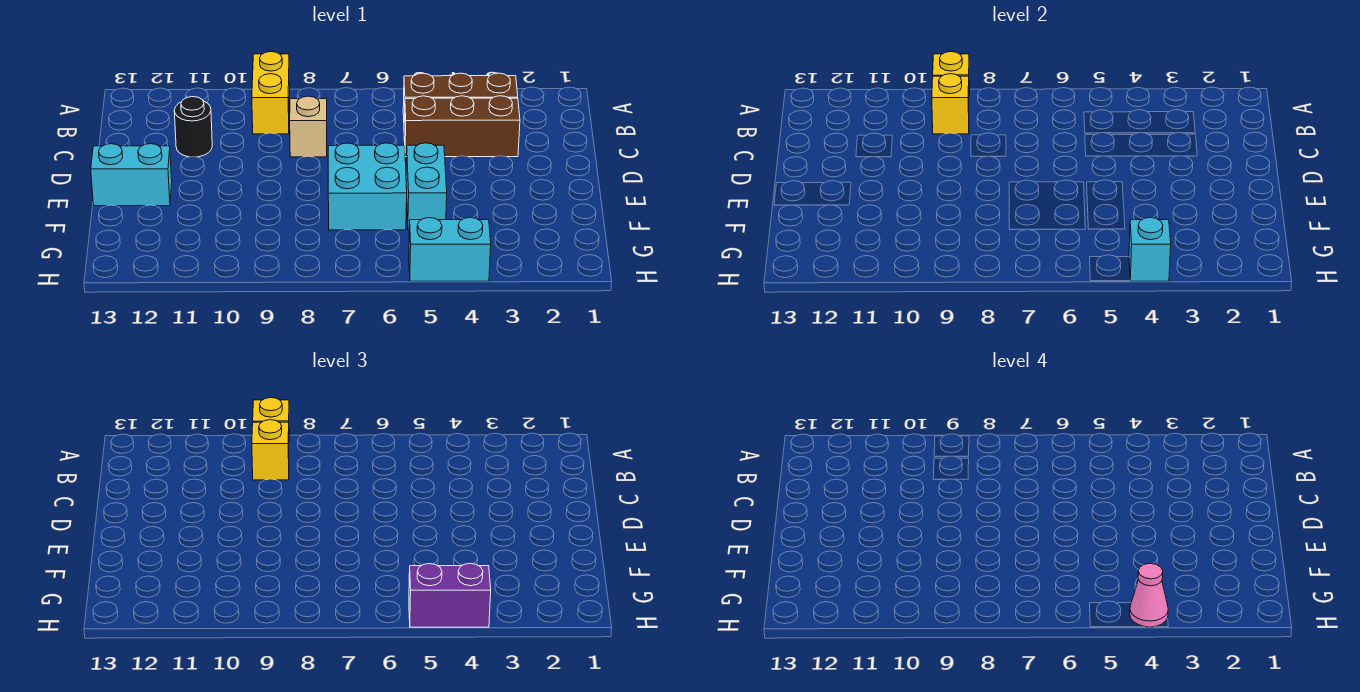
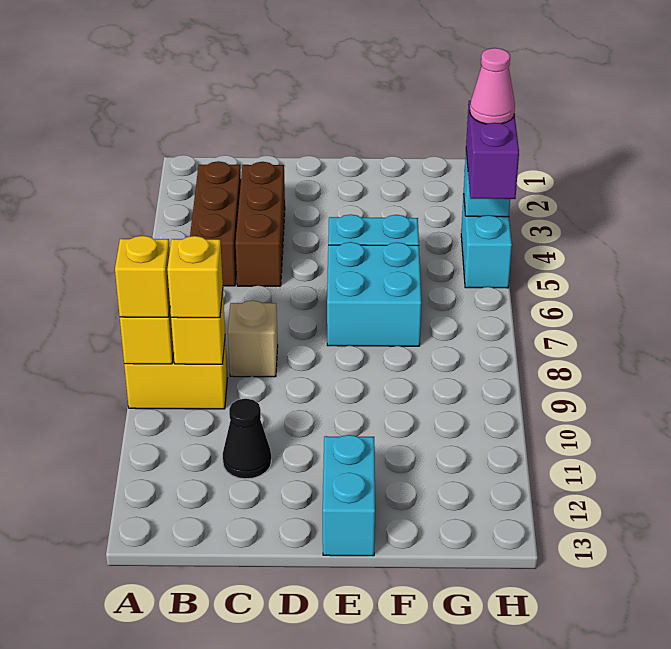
black round brick C11 level 1 -> black cone C11 level 1

